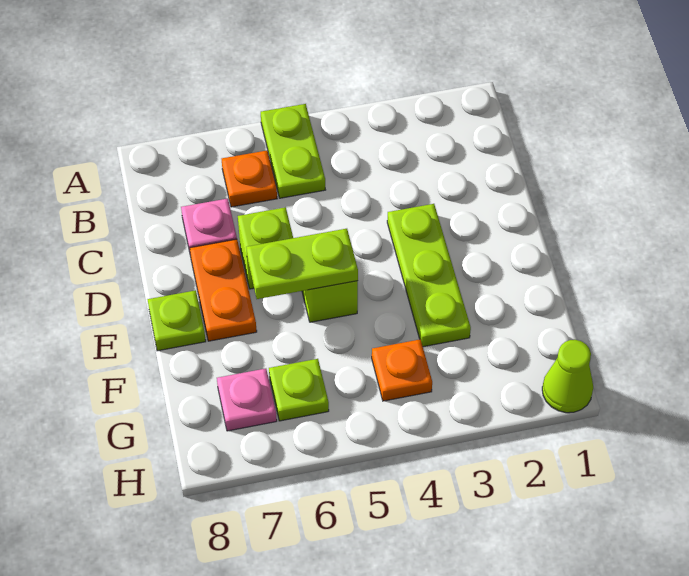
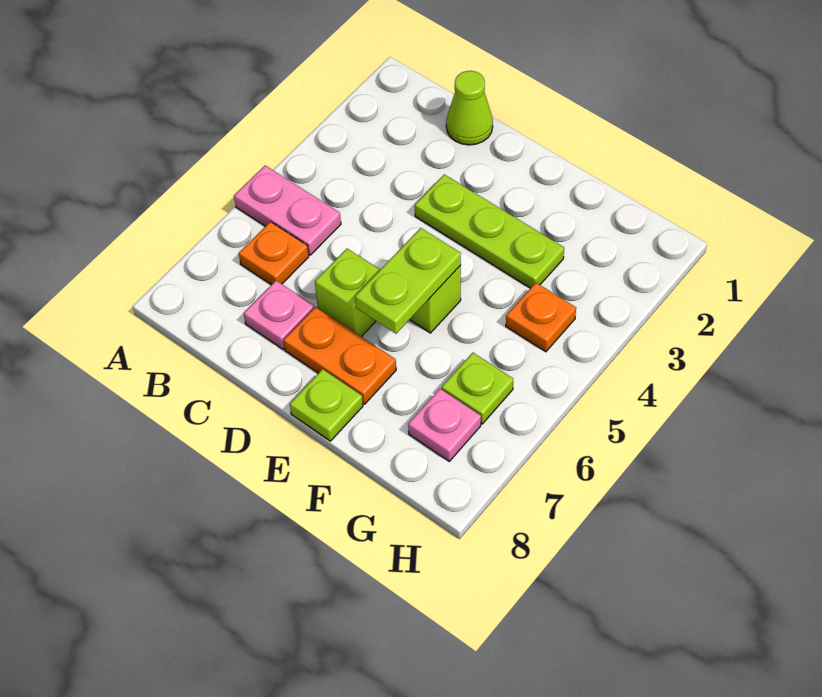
lime plate A5:B5 level 1 -> pink plate A5:B5 level 1
lime cone H1 level 1 -> lime cone C1 level 1

